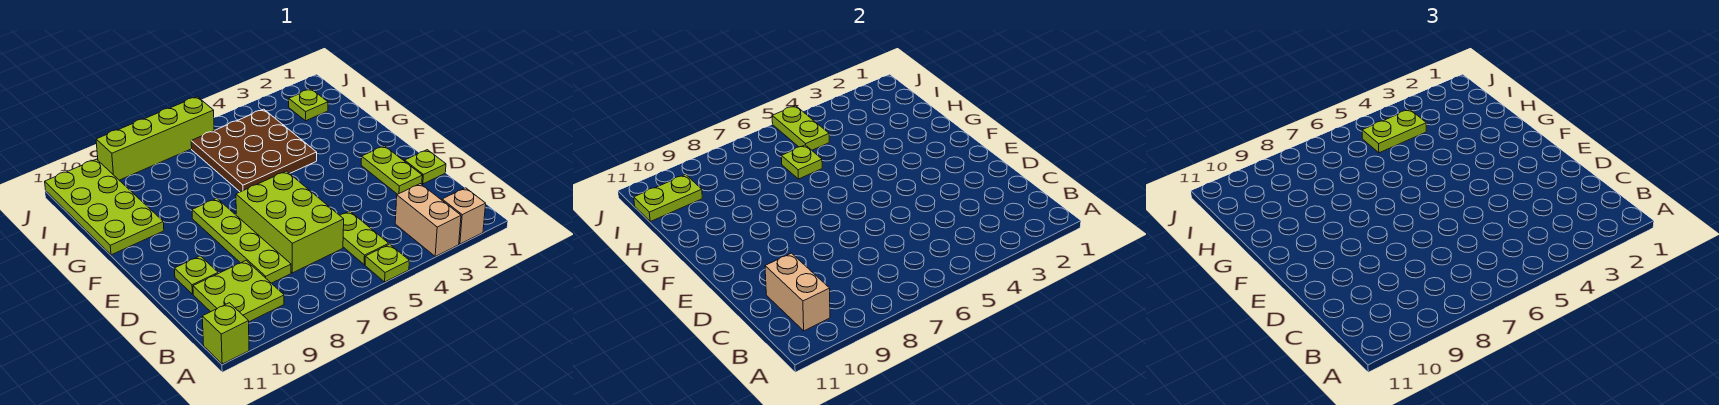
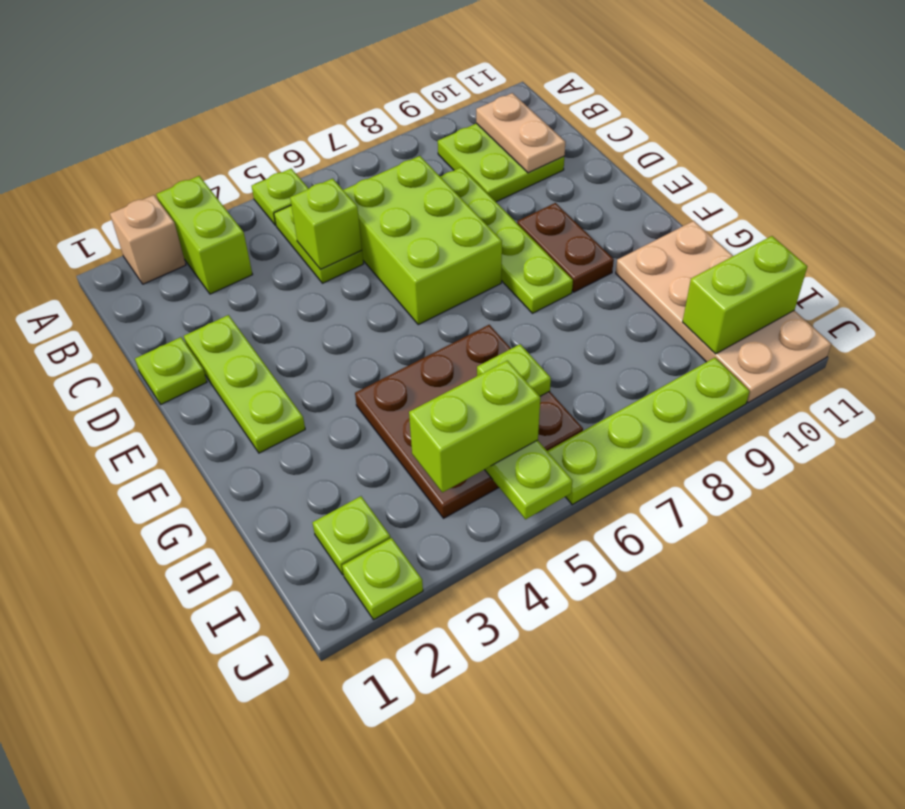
tan brick A3:B3 level 1 -> lime brick A3:B3 level 1
lime brick A11 level 1 -> lime brick C5 level 2
tan brick B10:C10 level 2 -> tan plate B10:C10 level 2
lime plate D2:E2 level 1 -> lime plate D2:F2 level 1
lime plate D10 level 1 -> lime plate J2 level 1
none -> brown plate E9:F9 level 1
lime plate G10:J11 level 1 -> tan plate G10:J11 level 1
lime plate I4:I5 level 3 -> lime brick I4:I5 level 3
lime plate I10:I11 level 2 -> lime brick I10:I11 level 2
lime brick J6:J9 level 1 -> lime plate J6:J9 level 1

